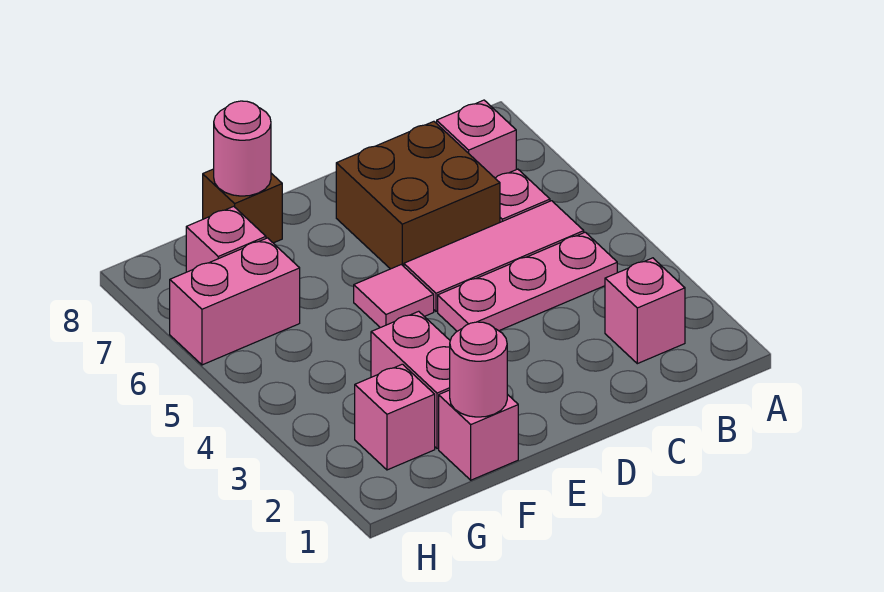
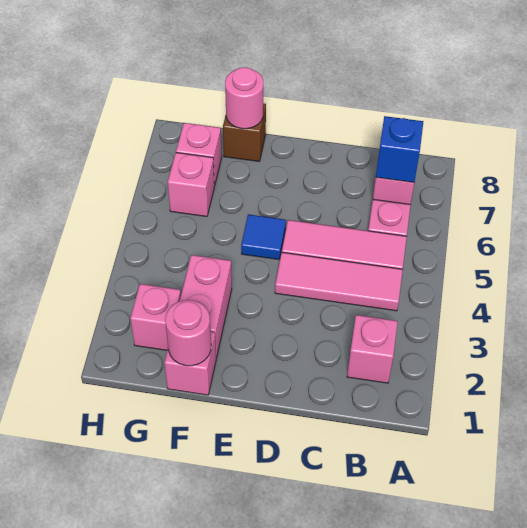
pink plate B4:D4 level 1 -> pink tile B4:D4 level 1
none -> blue brick B7 level 2
brown brick C6:D7 level 1 -> none
pink tile E5 level 1 -> blue tile E5 level 1
pink brick G6:H6 level 1 -> pink brick G6 level 1

